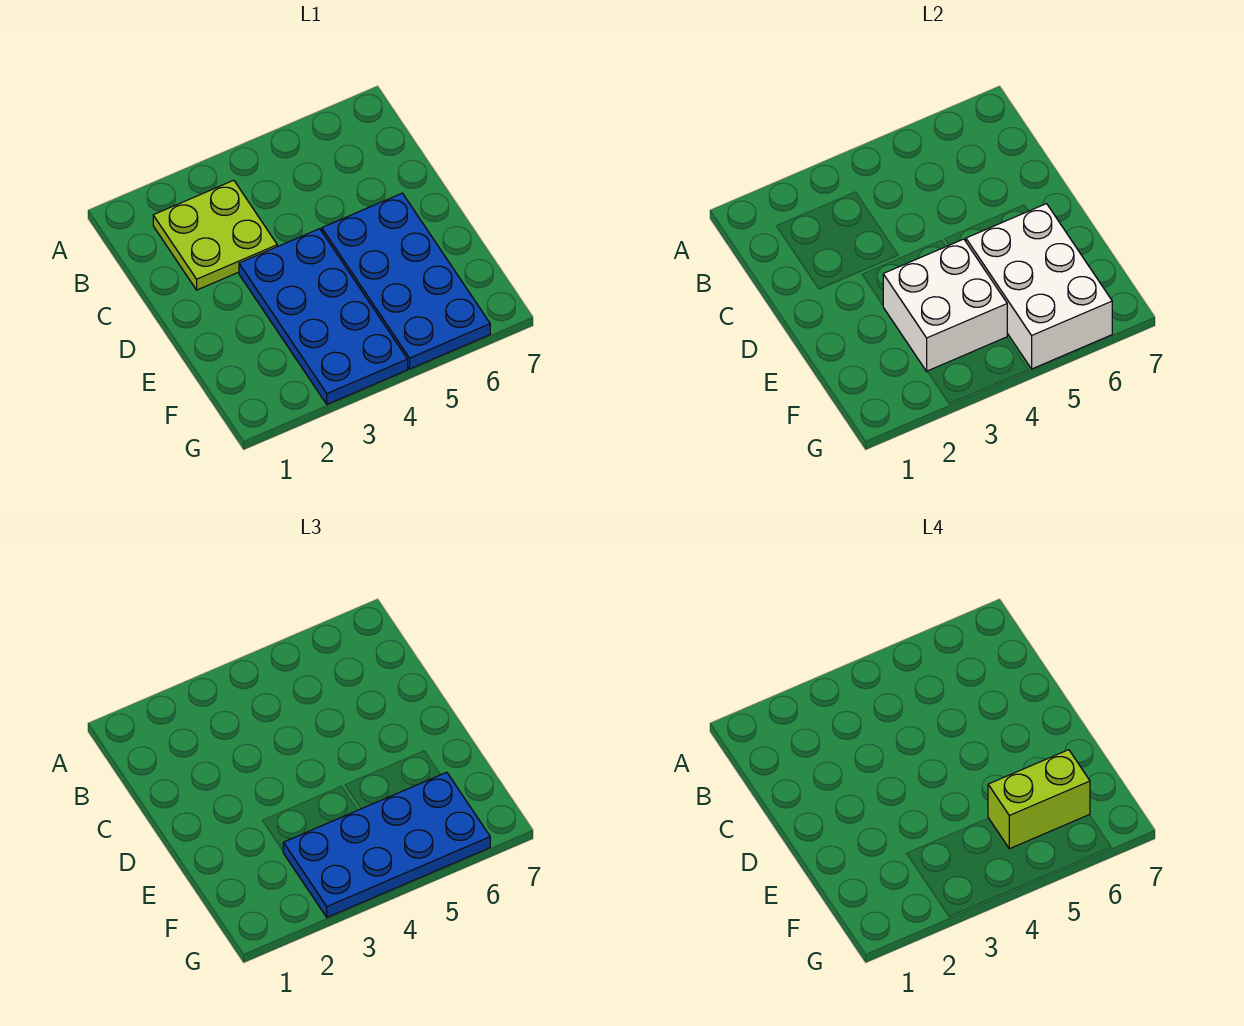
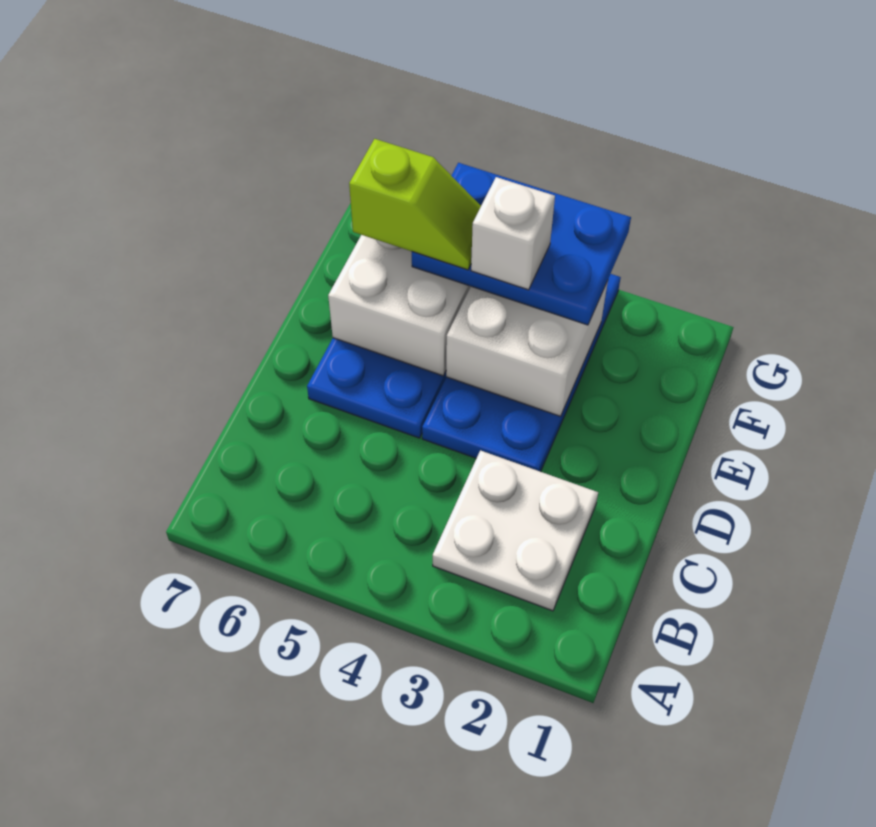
lime plate B2:C3 level 1 -> white plate B2:C3 level 1
blue plate F3:G6 level 3 -> blue plate F3:G5 level 3
none -> white brick F4 level 4
lime brick F5:F6 level 4 -> lime slope F5:F6 level 4 top 6

